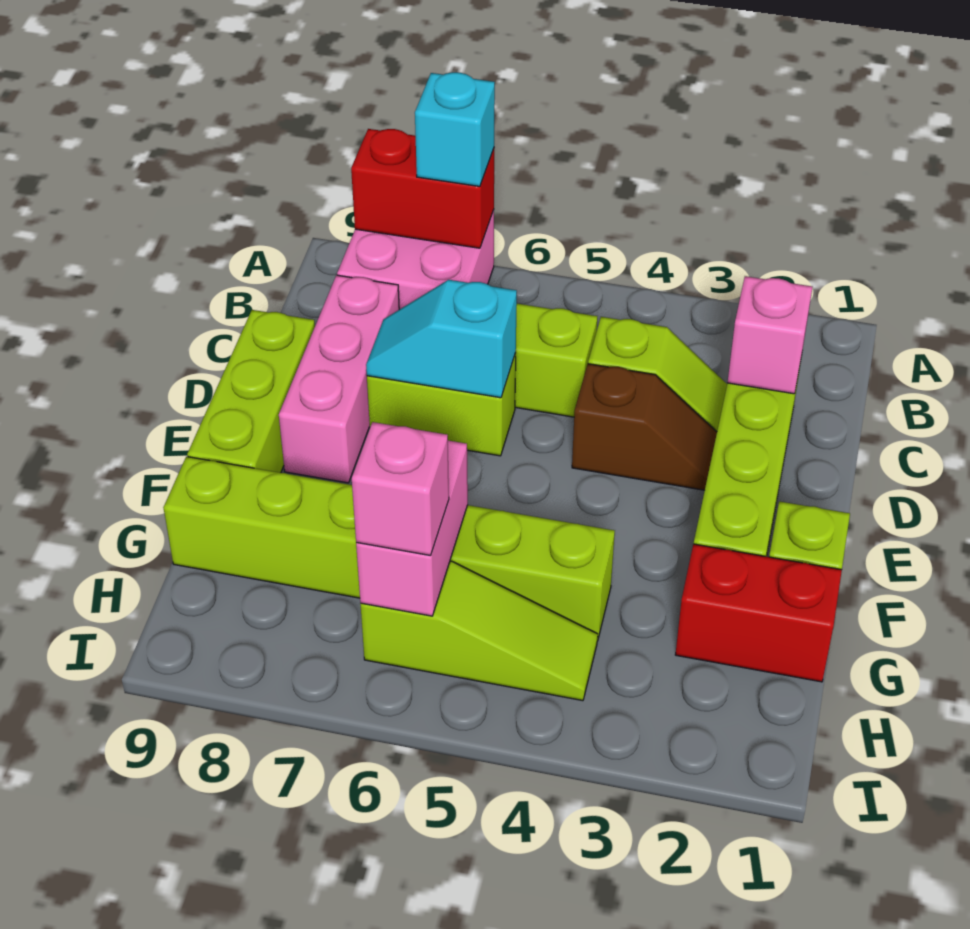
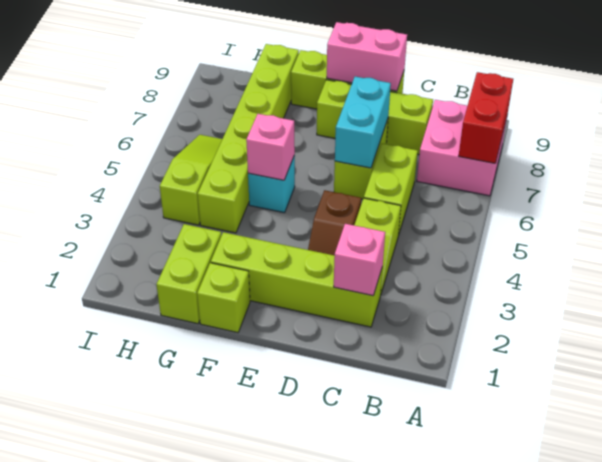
cyan brick A7 level 3 -> cyan brick F5 level 1
pink brick C8:E8 level 1 -> lime brick C8:E8 level 1
cyan slope D6:D7 level 2 top 6 -> cyan brick D6:D7 level 2
red brick G1:G2 level 1 -> lime brick G1:G2 level 1
pink brick G6:H6 level 2 -> pink brick D9:E9 level 2
lime slope H4:H6 level 1 top 6 -> lime slope H4:H6 level 1 top 4
pink brick H6 level 3 -> pink brick F5 level 2

